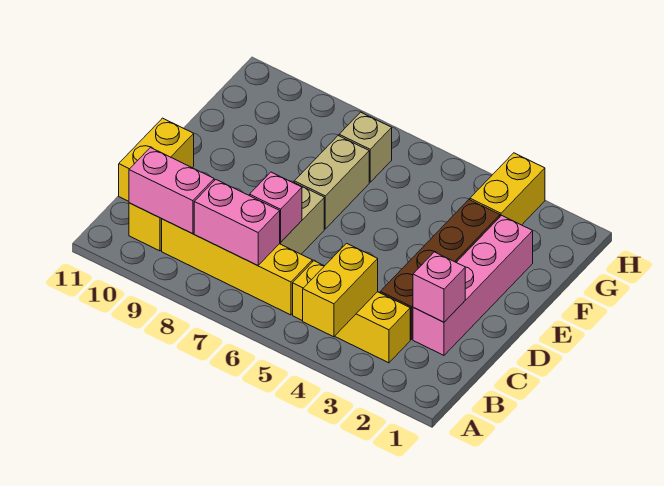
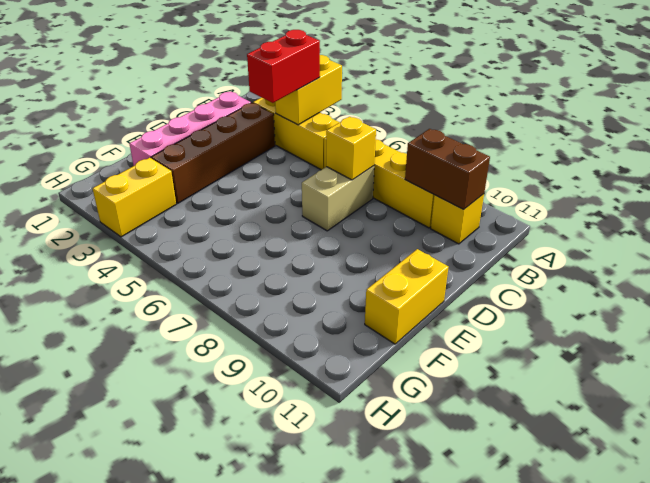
none -> red brick B4:C4 level 3
pink brick B7:B8 level 2 -> none
pink brick B9:B10 level 2 -> brown brick B9:B10 level 2
pink brick C2 level 2 -> none
pink brick C7 level 2 -> yellow brick C7 level 2
yellow brick C11:D11 level 1 -> yellow brick E11:F11 level 1
tan brick E7:F7 level 1 -> none
tan brick G7 level 1 -> none

